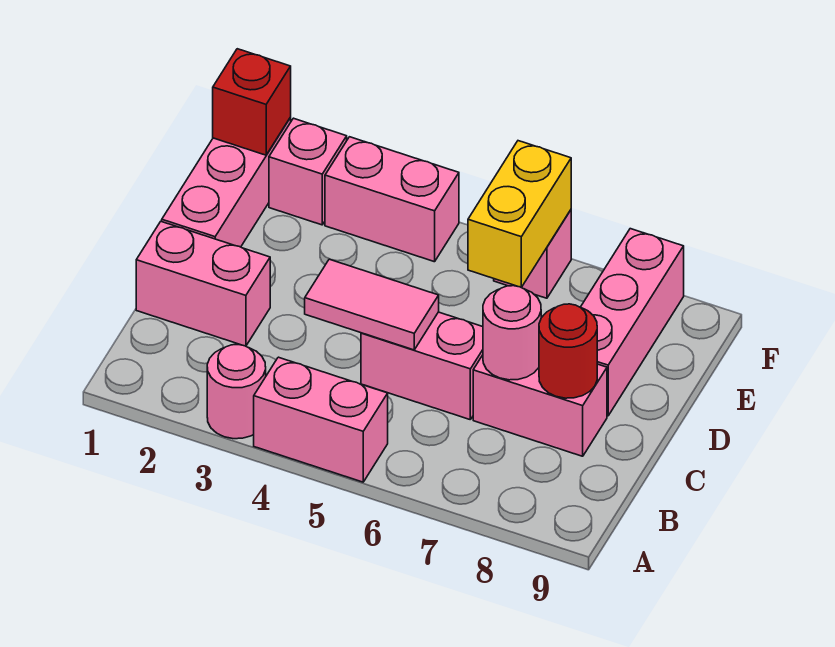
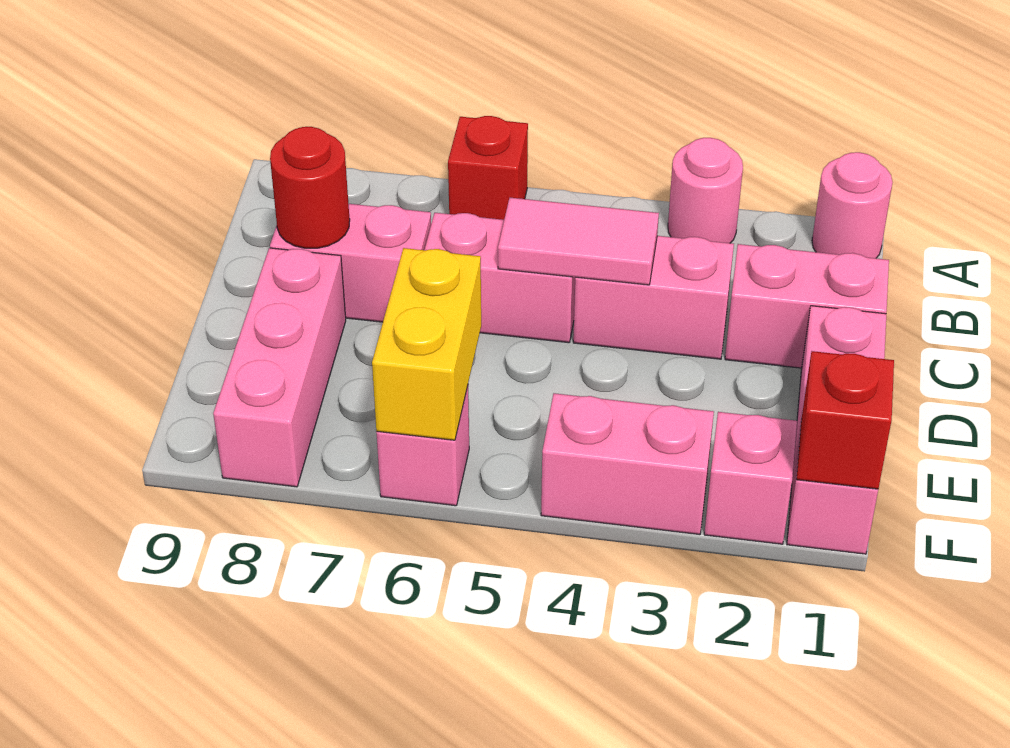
pink brick A4:A5 level 1 -> pink brick C3:C4 level 1
none -> red brick A6 level 1
pink round brick C7 level 2 -> pink round brick A1 level 1

